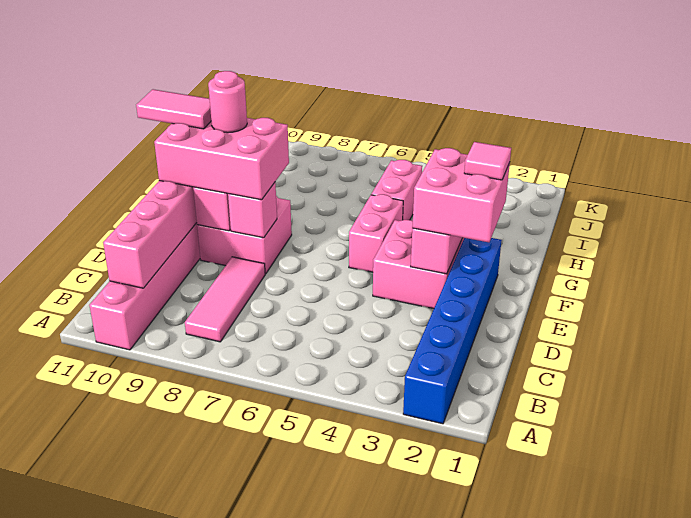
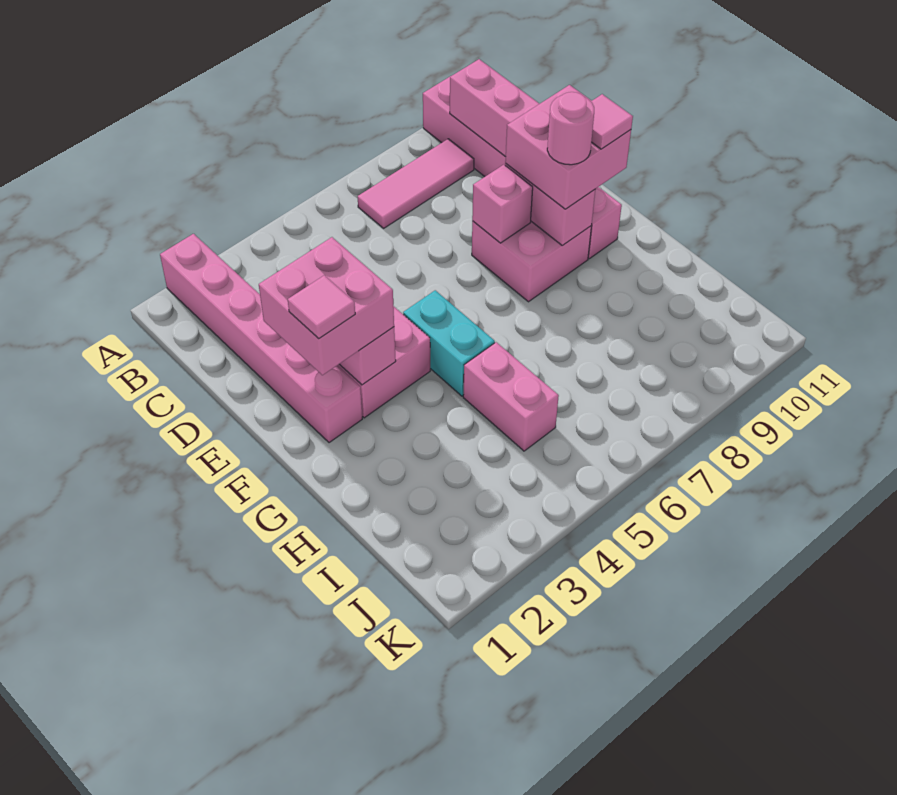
blue brick A2:F2 level 1 -> pink brick A2:F2 level 1
pink tile B8:D8 level 1 -> pink tile B7:B9 level 1
pink brick E8:F10 level 3 -> pink brick E9:F10 level 3
pink brick F5:G5 level 1 -> cyan brick F5:G5 level 1
pink tile F10:F11 level 4 -> pink tile F10 level 4

